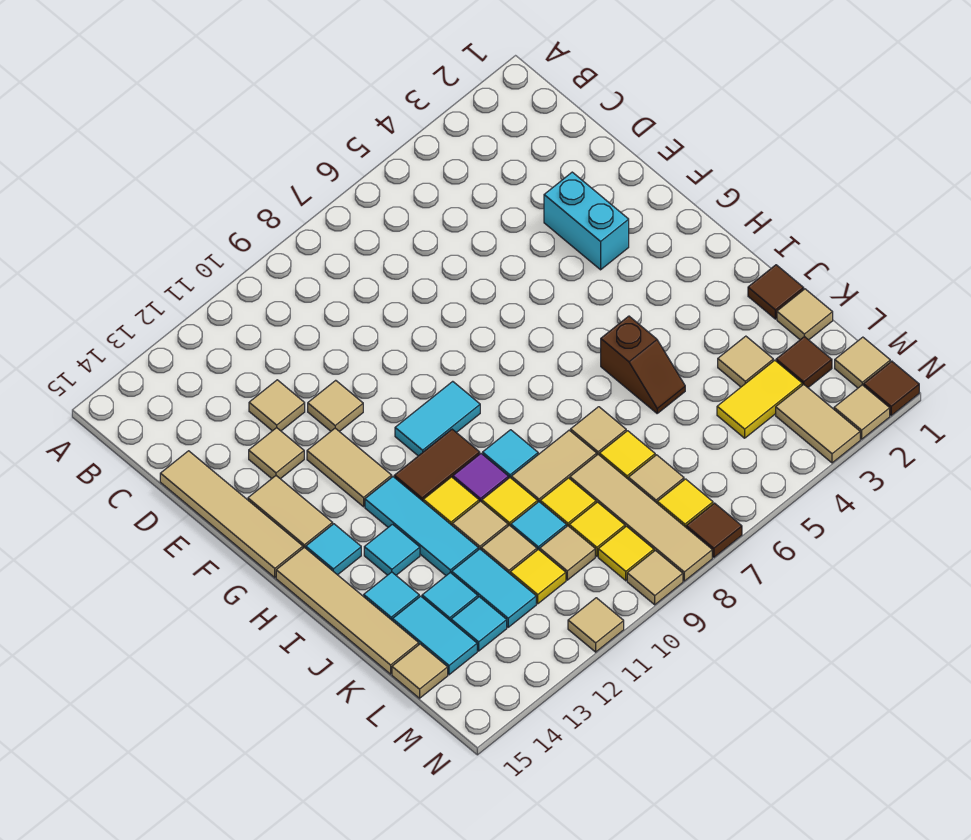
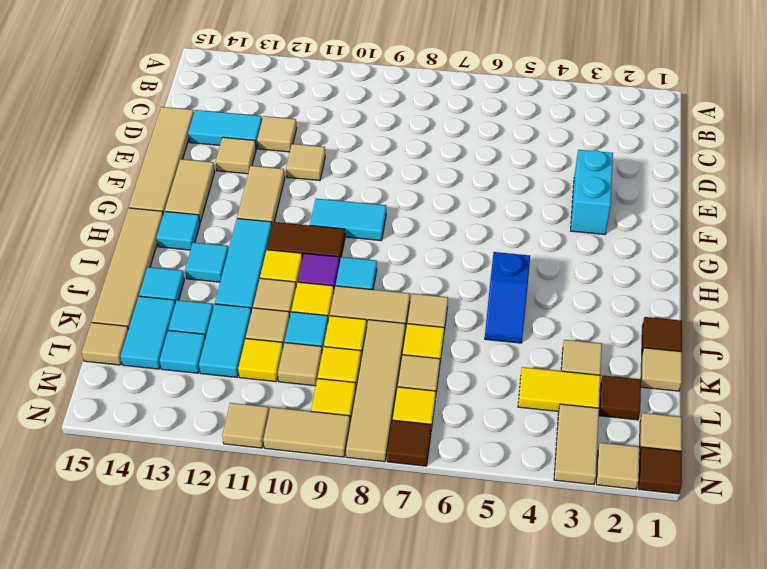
none -> cyan tile D13:D14 level 1
brown slope I5:J5 level 1 top I -> blue slope I5:J5 level 1 top I
tan tile N9 level 1 -> tan tile N9:N10 level 1

